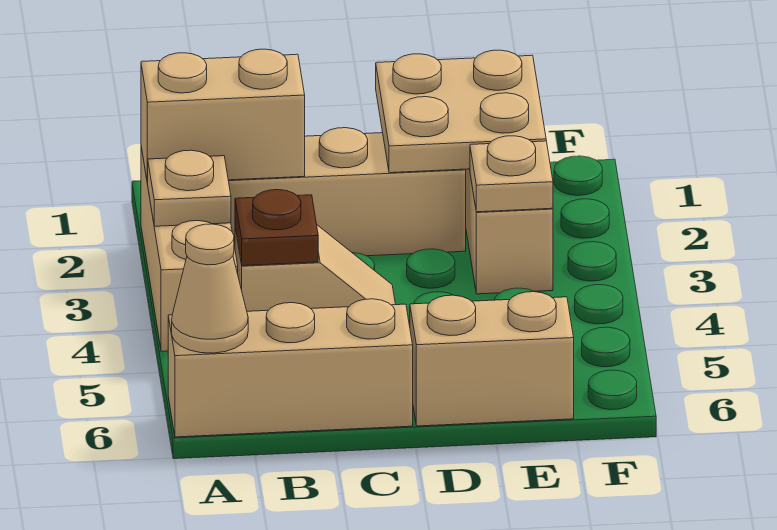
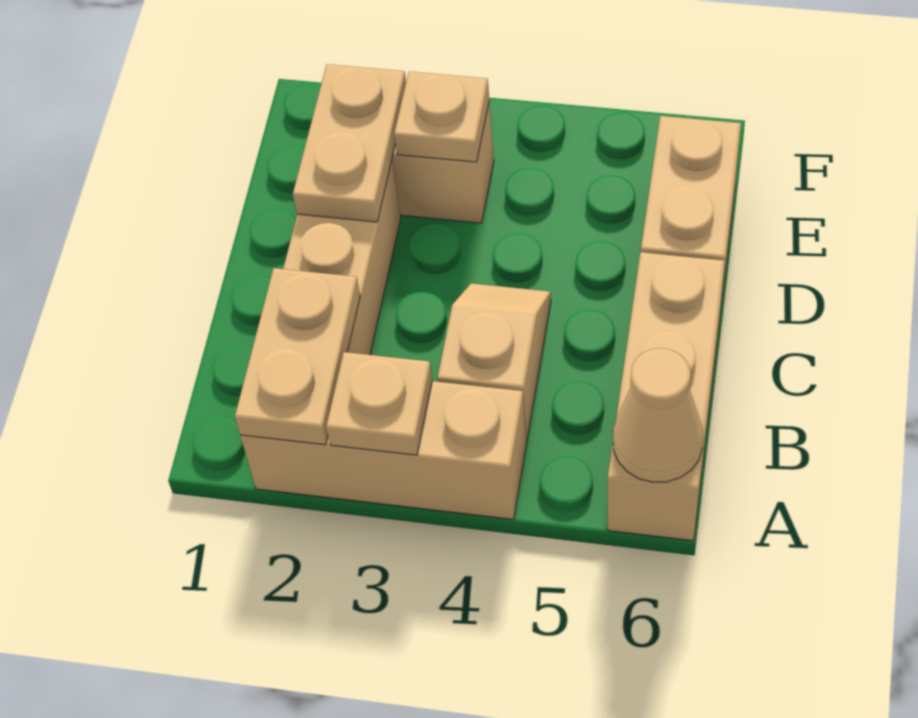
tan brick A2:B2 level 2 -> tan plate A2:B2 level 2
brown plate B4 level 2 -> none
tan plate D1:E2 level 2 -> tan plate D2:E2 level 2

